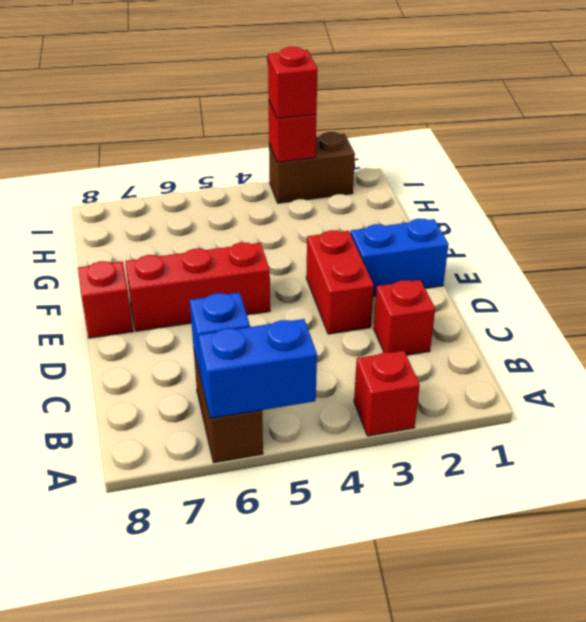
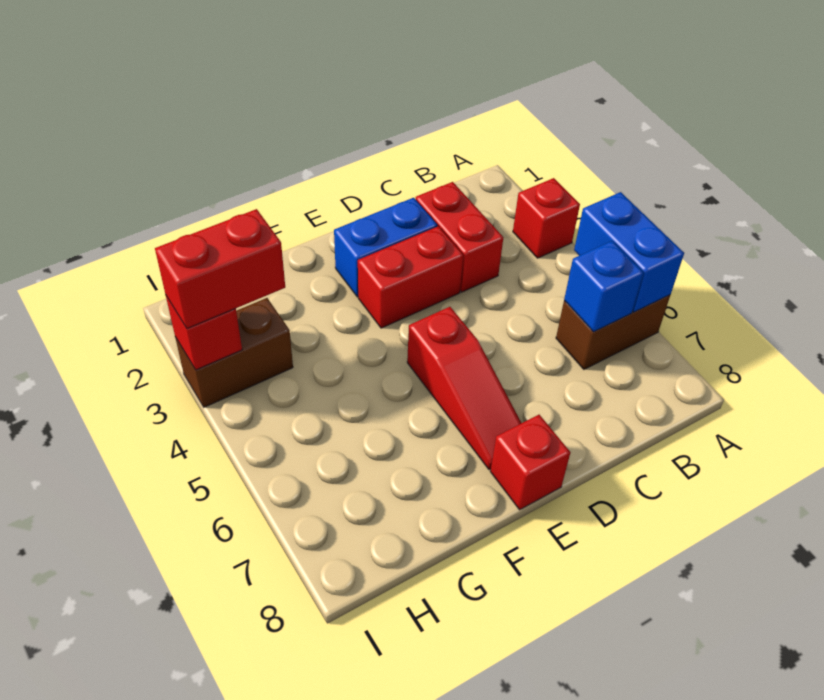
red brick C2 level 1 -> red brick C2:C3 level 1
blue brick E1:E2 level 1 -> blue brick D2:E2 level 1
red brick E5:E7 level 1 -> red slope E5:E7 level 1 top 5
brown brick I2:I3 level 1 -> brown brick H3:I3 level 1
red brick I3 level 3 -> red brick H3:I3 level 3

